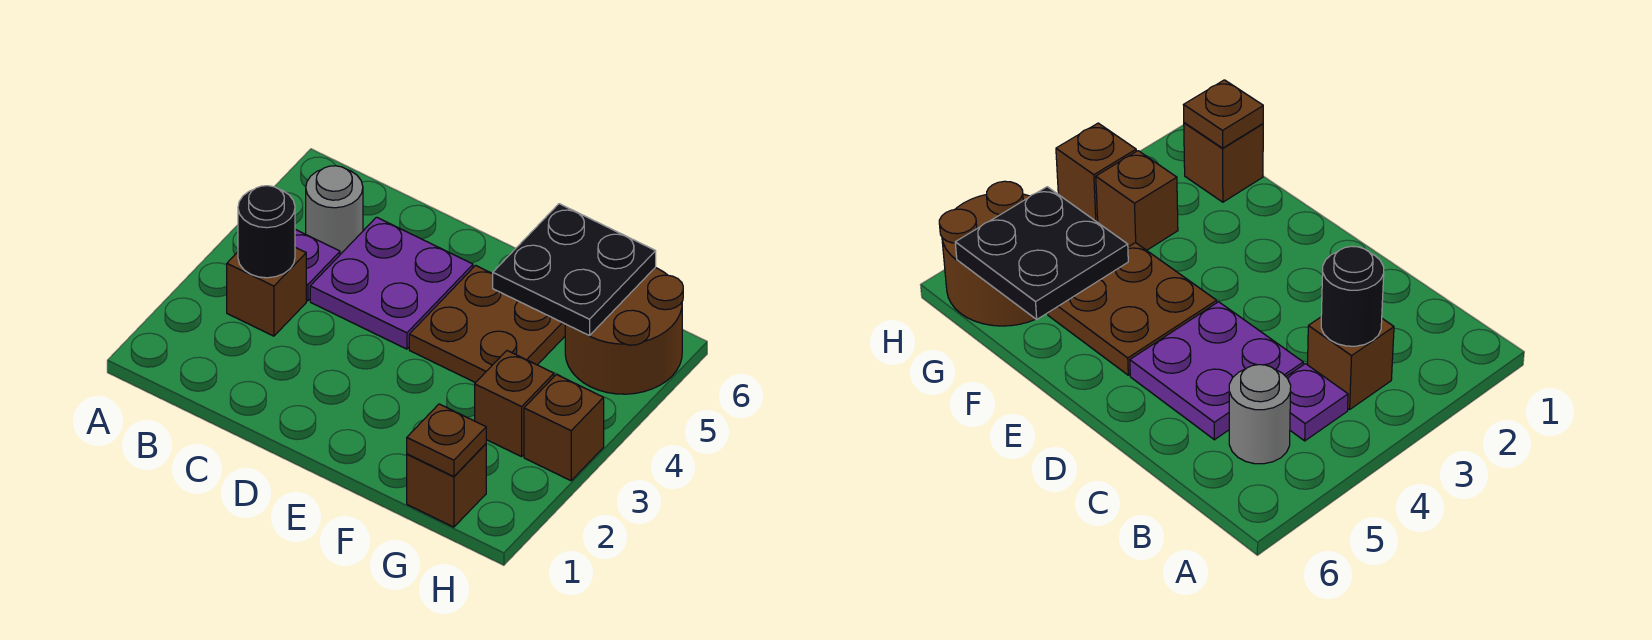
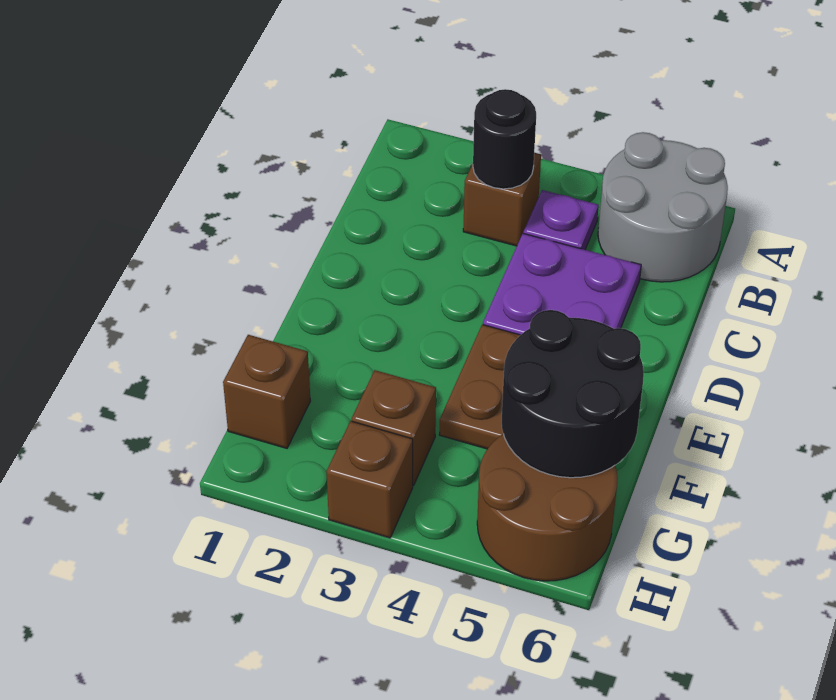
grey round brick B5 level 1 -> grey round brick A5:B6 level 1
black plate F5:G6 level 2 -> black round brick F5:G6 level 2
brown plate G1 level 2 -> none

